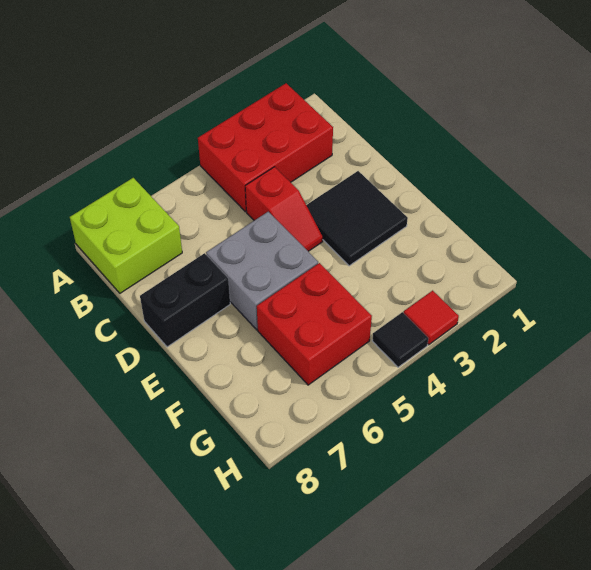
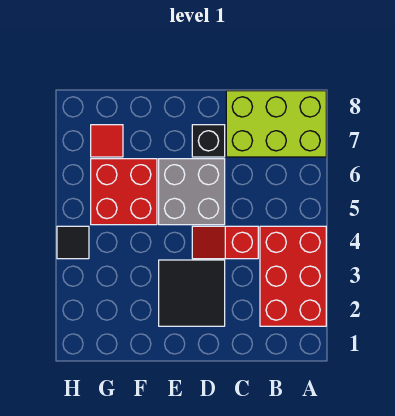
lime brick A7:B8 level 1 -> lime brick A7:C8 level 1
black brick D7:D8 level 1 -> black brick D7 level 1
red tile H3 level 1 -> red tile G7 level 1

